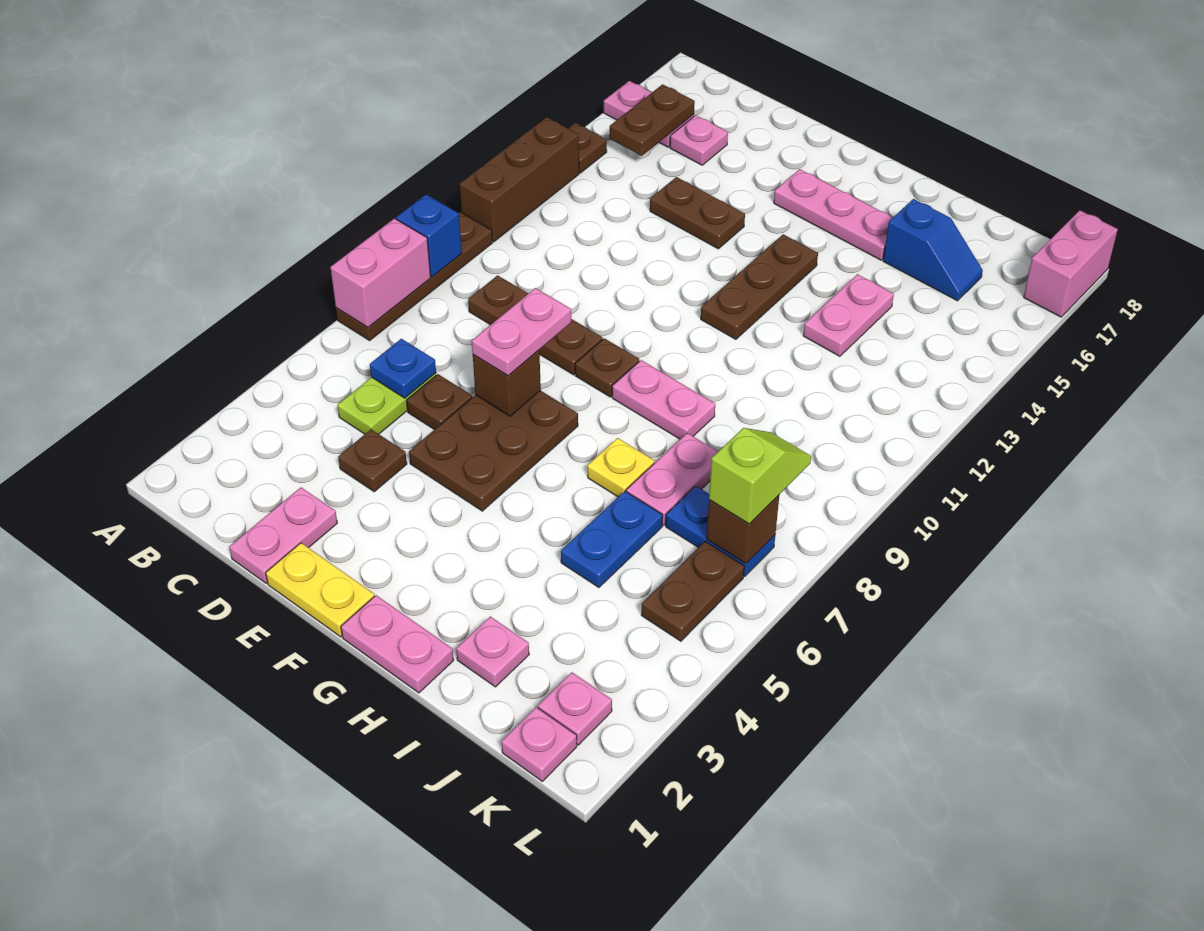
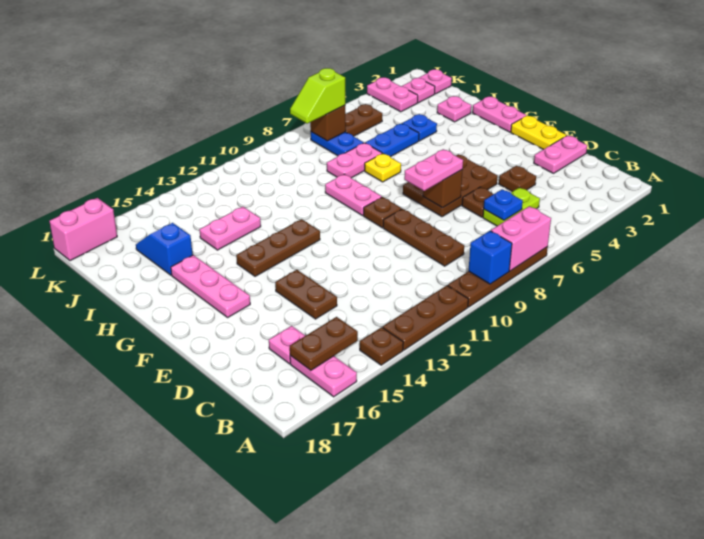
brown brick A11:A13 level 1 -> brown plate A11:A13 level 1
none -> blue plate I4 level 1
none -> pink plate K3:L3 level 1

